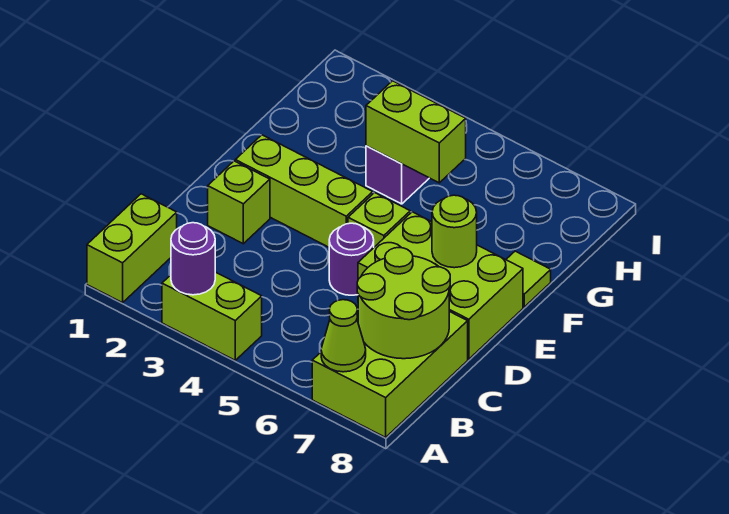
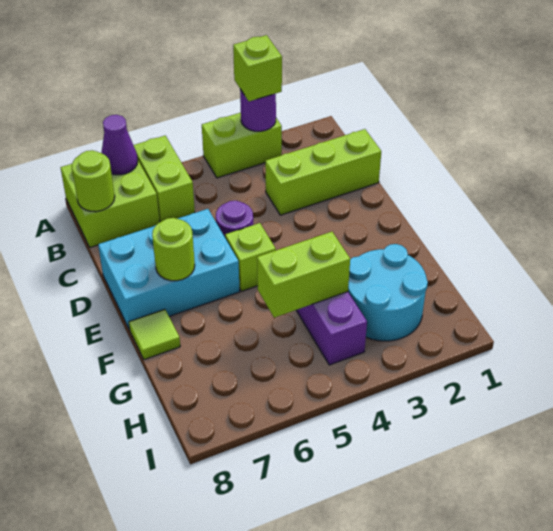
lime brick A1:B1 level 1 -> lime brick A6:B6 level 1
lime brick A7:C8 level 1 -> lime brick A7:B8 level 1
lime cone A7 level 2 -> purple cone A7 level 2
lime round brick B7:C8 level 2 -> lime round brick B8 level 2
lime brick D2 level 1 -> lime brick A3 level 3
lime brick D6:E8 level 1 -> cyan brick D6:E8 level 1
lime brick E2:E4 level 1 -> lime brick C1:C3 level 1
none -> cyan round brick G2:H3 level 1

